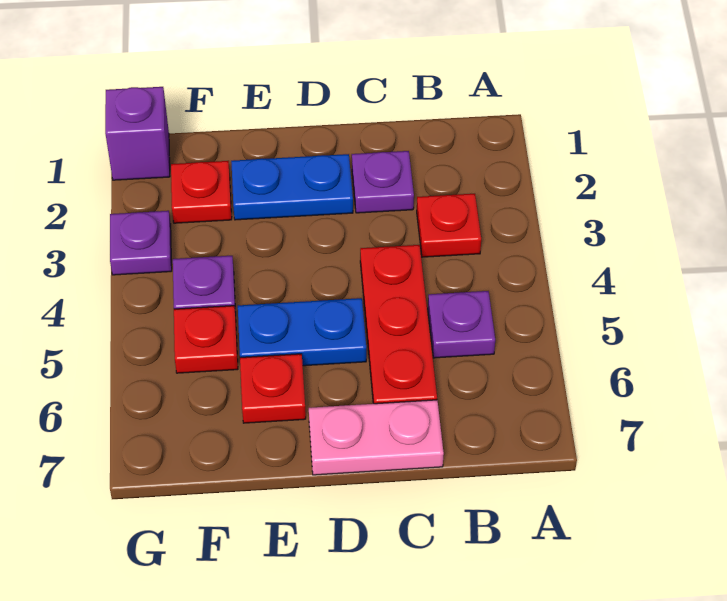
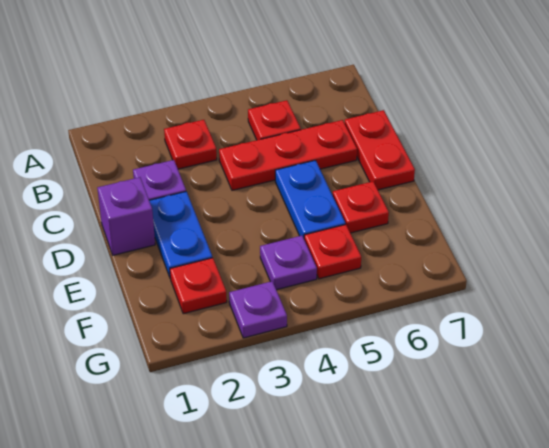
purple plate B5 level 1 -> red plate B5 level 1
pink plate C7:D7 level 1 -> red plate C7:D7 level 1
purple brick G1 level 1 -> purple brick D1 level 1

